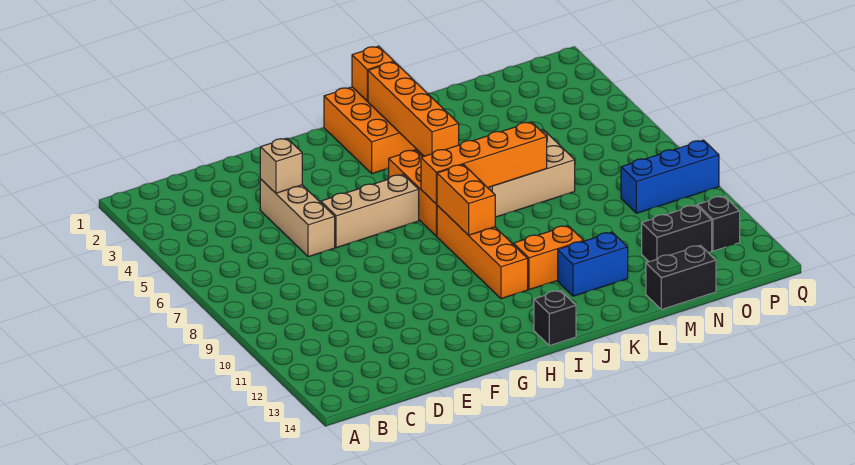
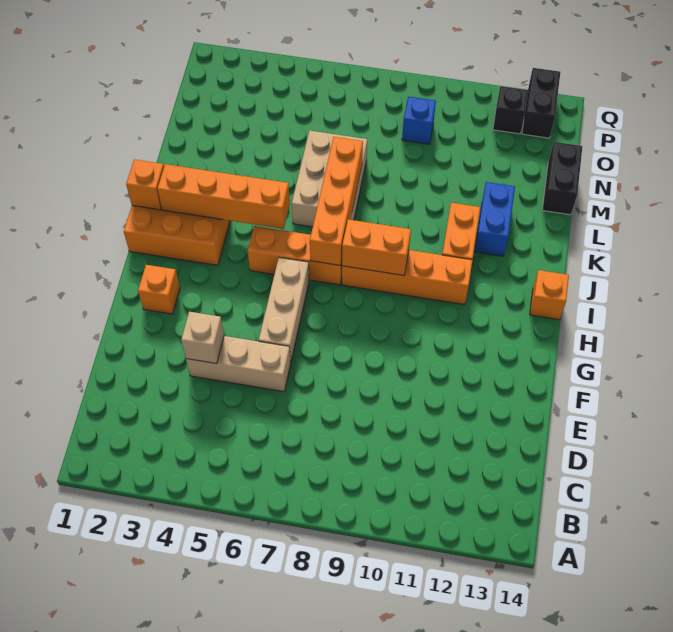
none -> orange brick G2 level 1
black brick I14 level 1 -> orange brick I14 level 1
black brick N12:O12 level 1 -> black brick P13:Q13 level 1
blue brick O9:Q9 level 1 -> blue brick O9 level 1

